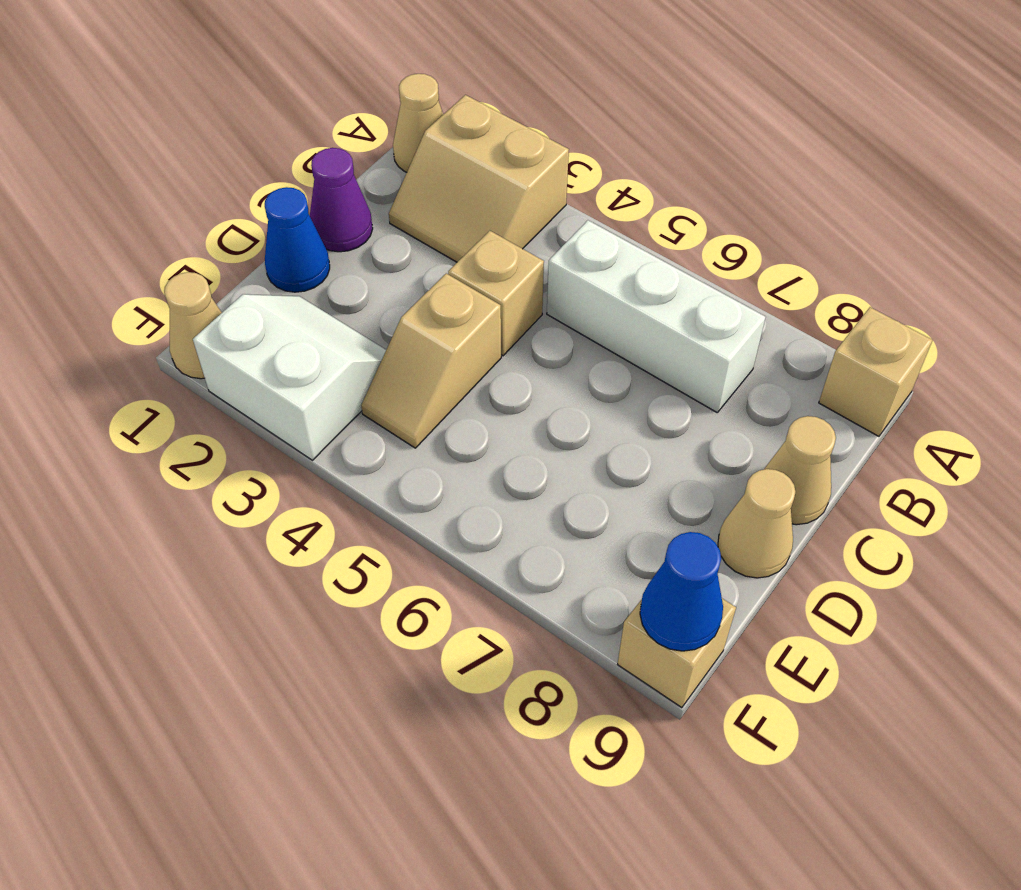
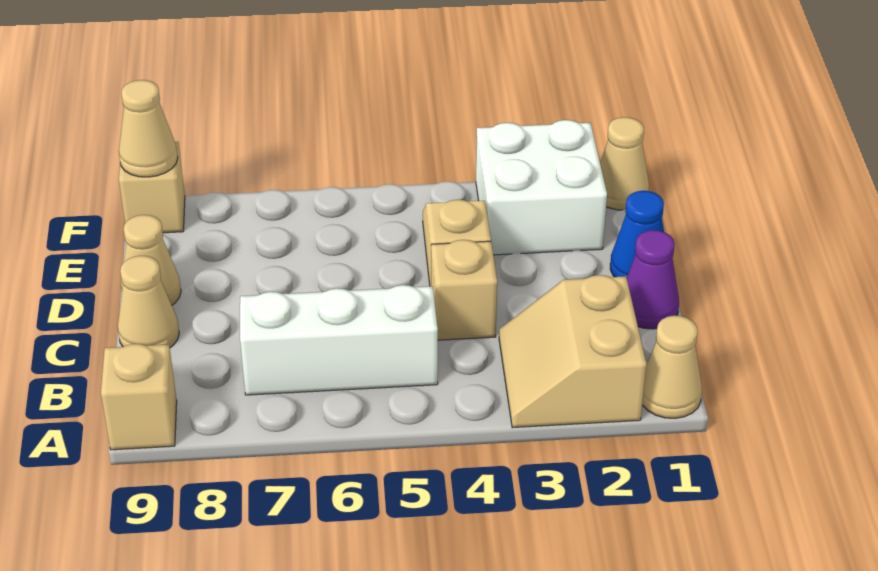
tan slope A2:B3 level 1 top A -> tan slope A2:B3 level 1 top 2
white slope E2:F3 level 1 top F -> white brick E2:F3 level 1
blue cone F9 level 2 -> tan cone F9 level 2

